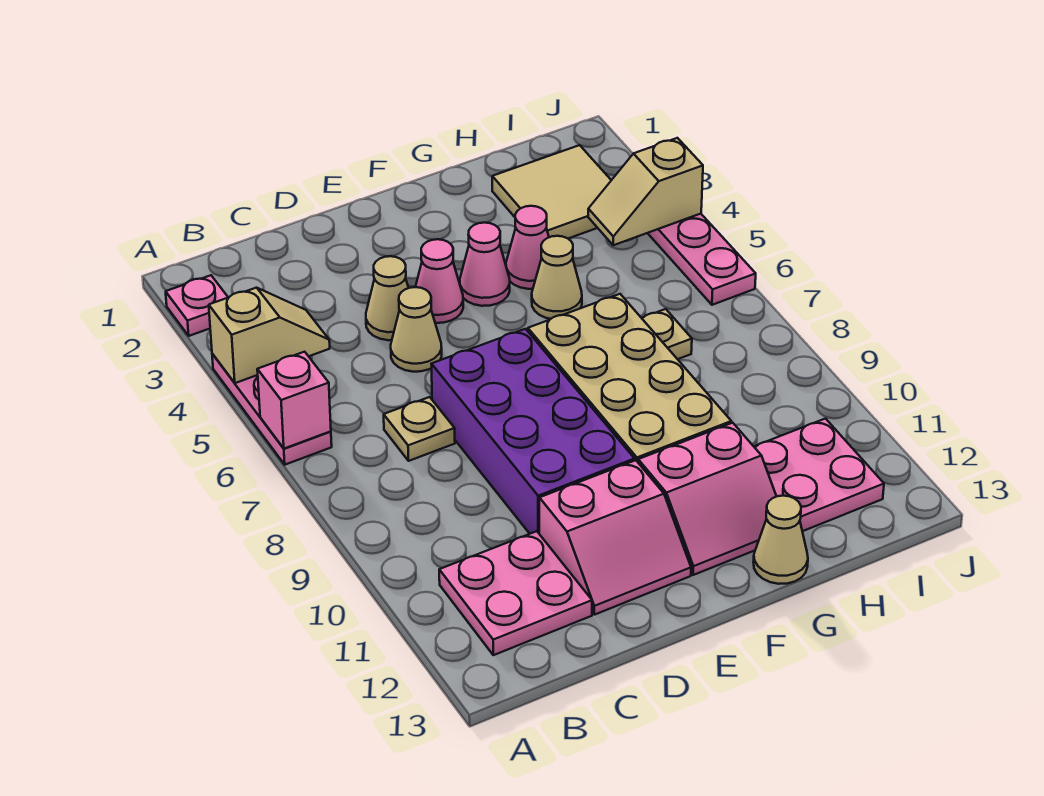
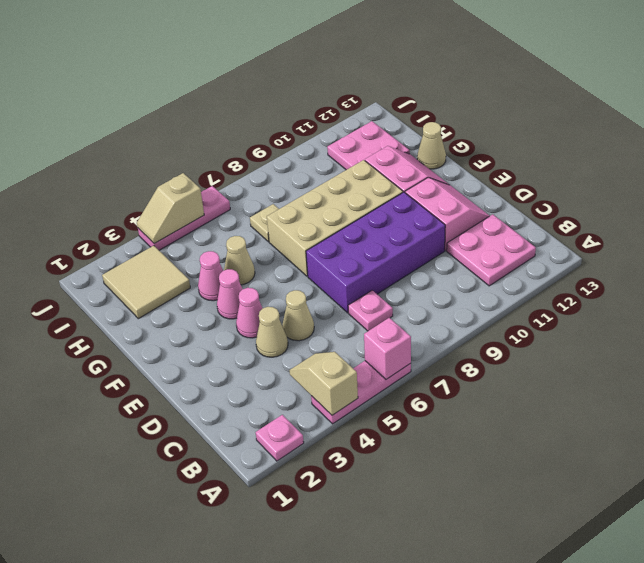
tan plate C7 level 1 -> pink plate C7 level 1
tan slope I4:J4 level 2 top J -> tan slope J4:J5 level 2 top 5

